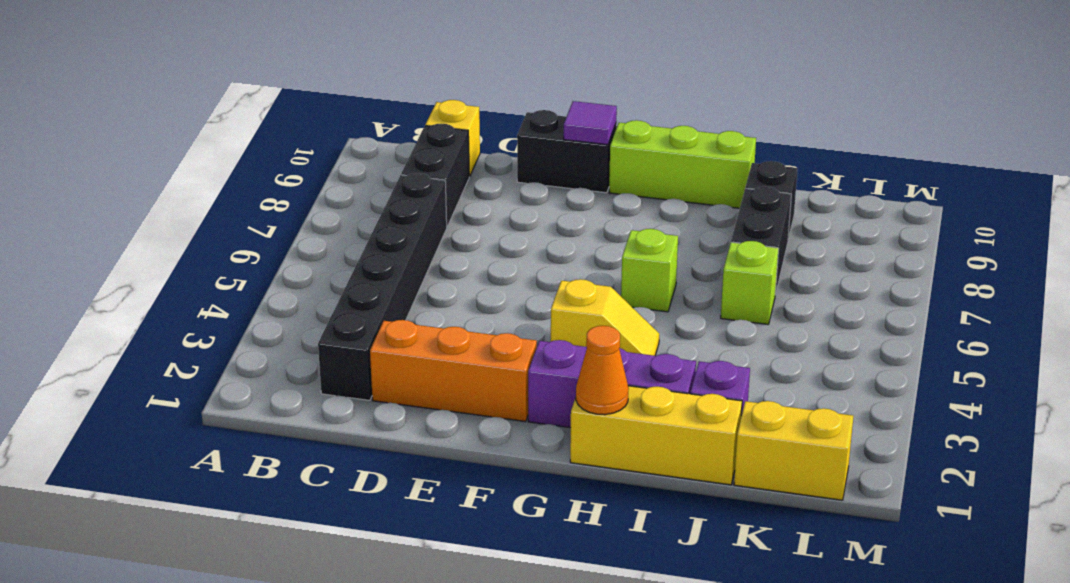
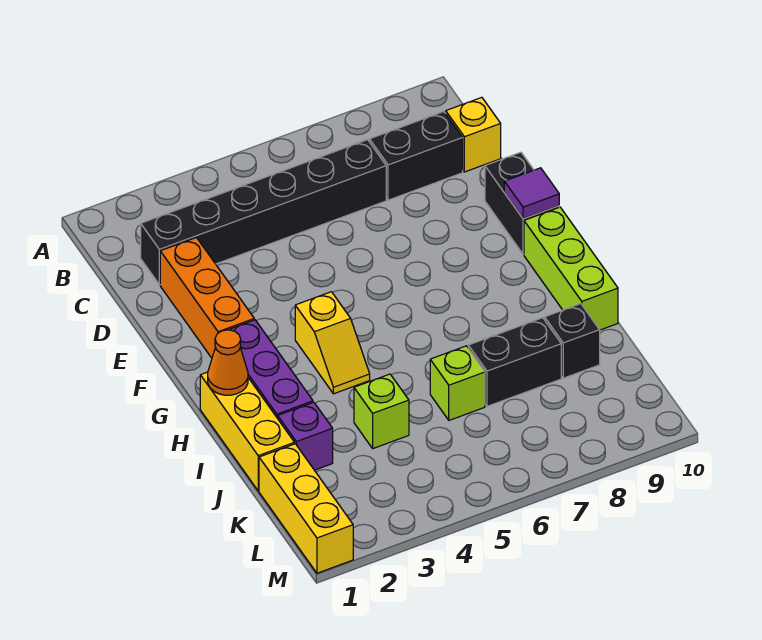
lime brick H6 level 1 -> lime brick J4 level 1
yellow brick K1:L1 level 1 -> yellow brick K1:M1 level 1

